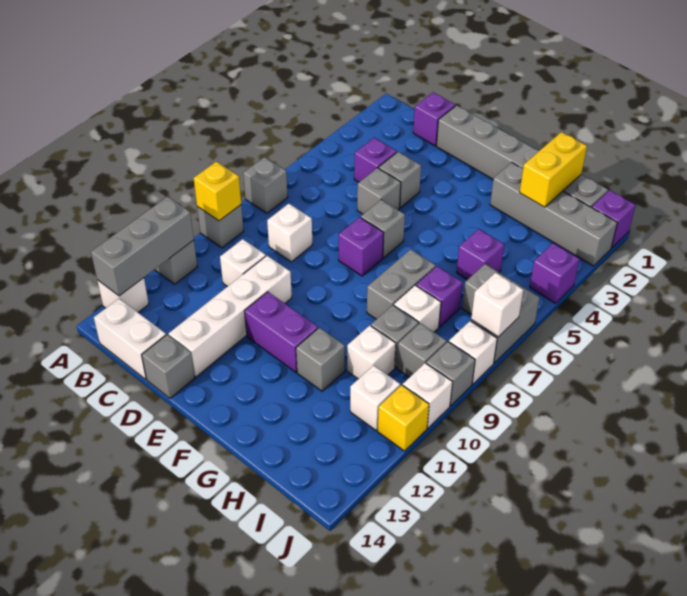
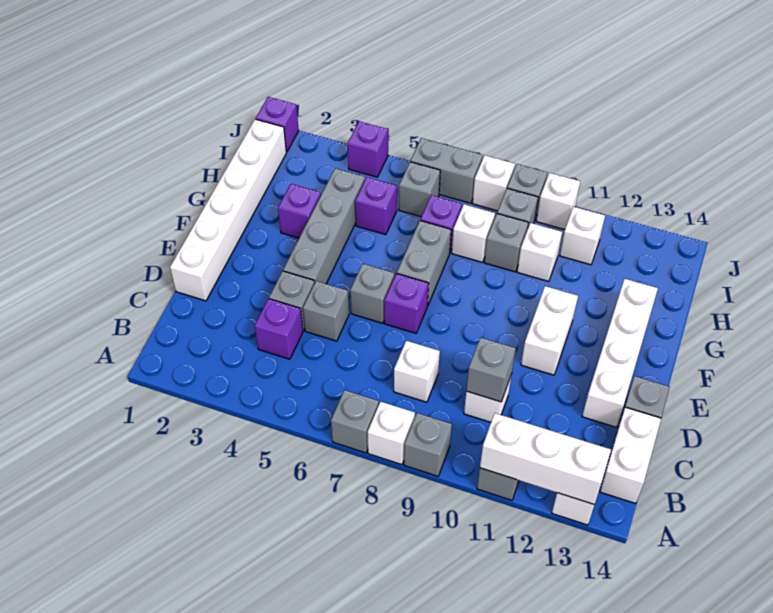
yellow brick A9 level 2 -> none
grey brick A11:A13 level 2 -> white brick A11:A13 level 2
purple brick C1 level 1 -> purple brick G3 level 1
grey brick D1:I1 level 1 -> white brick D1:I1 level 1
white brick D10:D13 level 1 -> white brick D13:G13 level 1
purple brick E11:F11 level 1 -> white brick E11:F11 level 1
grey brick G2:J2 level 1 -> grey brick E4:H4 level 1
grey brick G7:G8 level 1 -> grey brick F7:G7 level 1
grey brick G11 level 1 -> grey brick C10 level 2
yellow brick H1:H2 level 2 -> none
white brick J7 level 2 -> white brick A8 level 1
yellow brick J11 level 1 -> none

